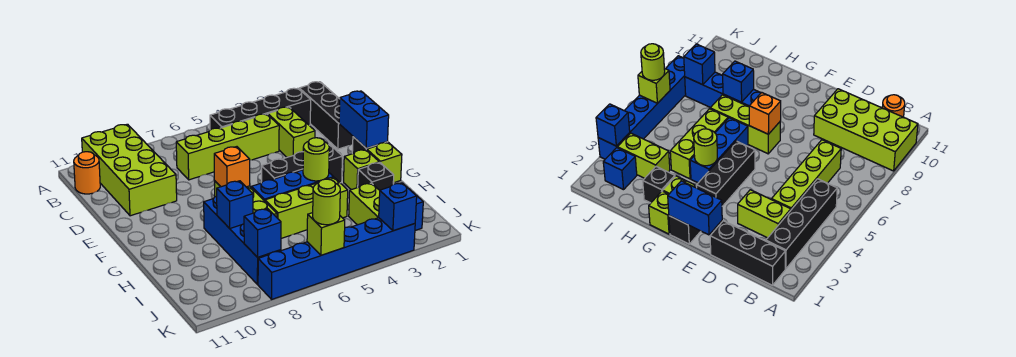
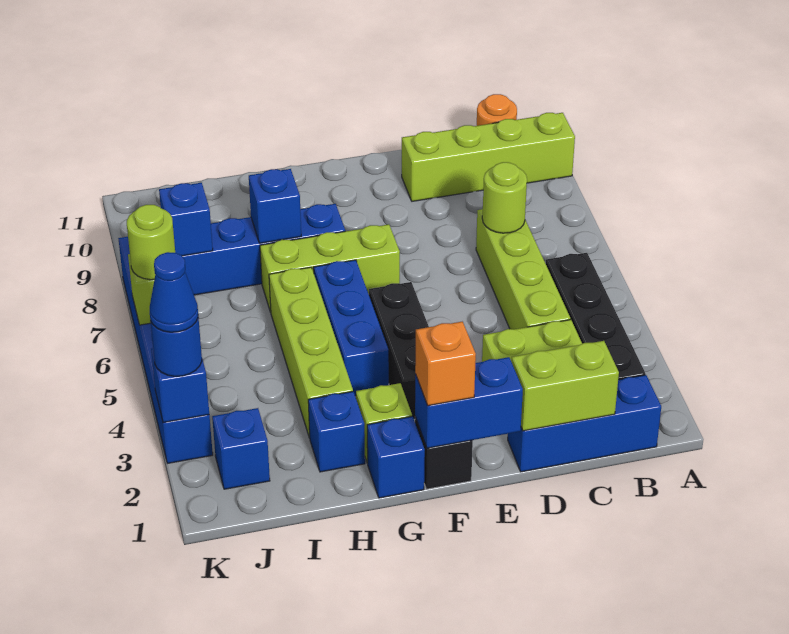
lime brick A9:D10 level 1 -> lime brick A10:D10 level 1
black brick B1:D1 level 1 -> blue brick B1:D1 level 1
orange brick F7 level 2 -> orange brick F1 level 3
lime brick G1 level 1 -> blue brick G1 level 1
lime round brick G4 level 2 -> lime round brick C7 level 2
black brick H2 level 1 -> blue brick H2 level 1
lime brick H4:H6 level 1 -> lime brick H3:H6 level 1
lime brick I3:J3 level 1 -> lime brick C1:D1 level 2
none -> blue round brick K3 level 3
none -> blue cone K3 level 4

